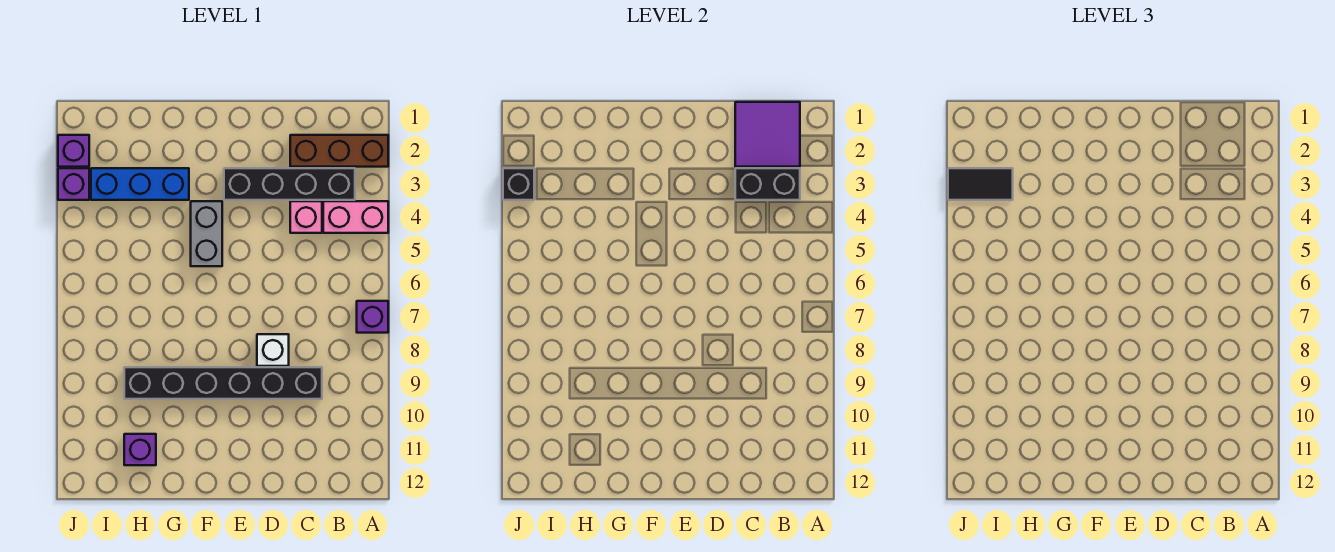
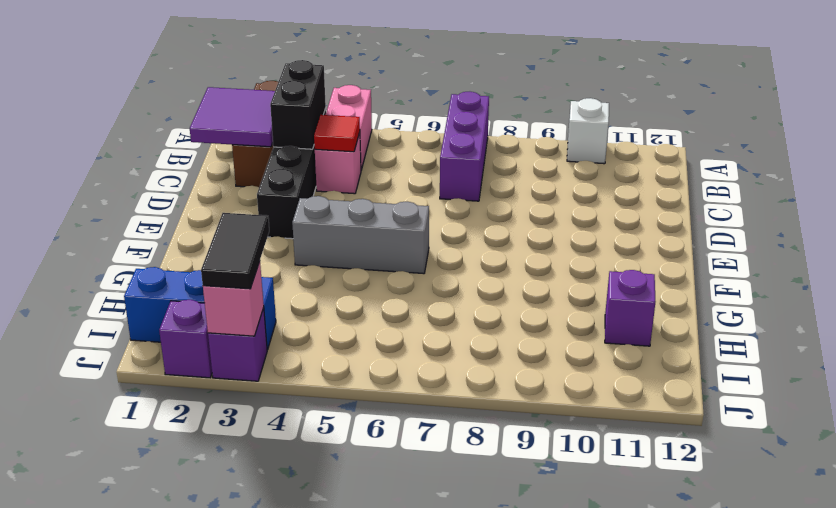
purple brick A7 level 1 -> purple brick A7:C7 level 1
none -> red tile C4 level 2
black brick C9:H9 level 1 -> none
white brick D8 level 1 -> white brick A10 level 1
grey brick F4:F5 level 1 -> grey brick F4:F6 level 1
blue brick G3:I3 level 1 -> blue brick I1:I3 level 1
black brick J3 level 2 -> pink brick J3 level 2

